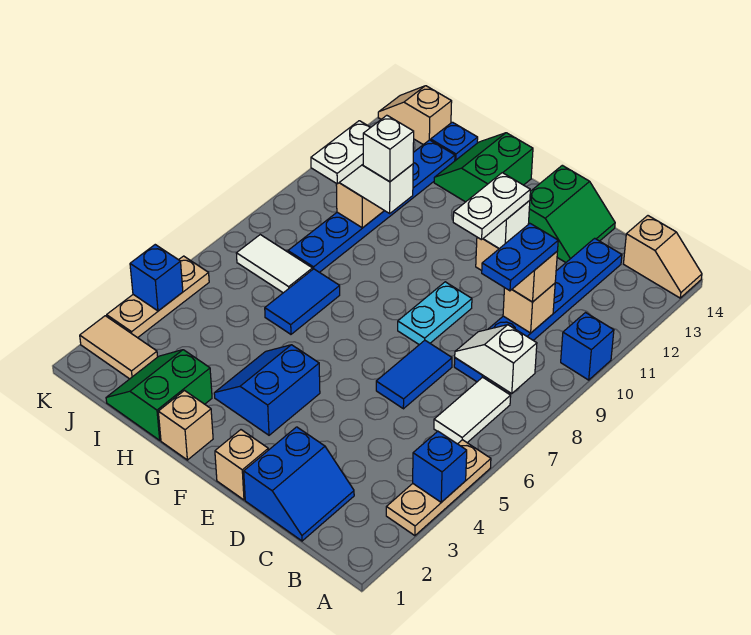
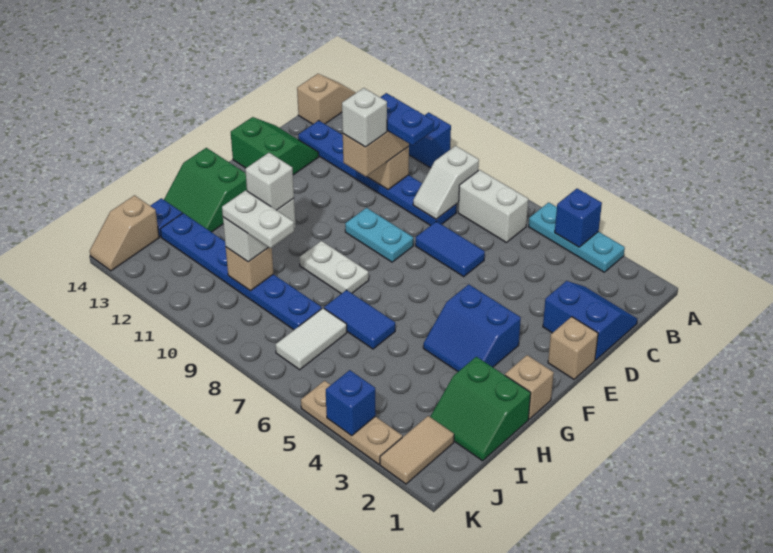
tan plate A3:A5 level 1 -> cyan plate A3:A5 level 1
white tile B6:B7 level 1 -> white brick B6:B7 level 1
white plate D9:D10 level 5 -> white plate G8:G9 level 1

